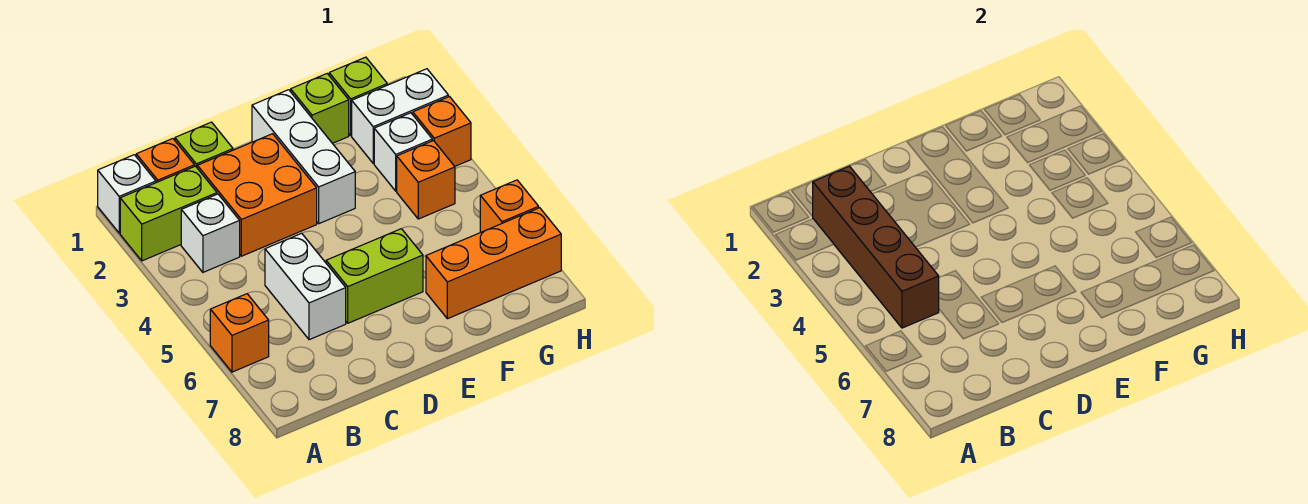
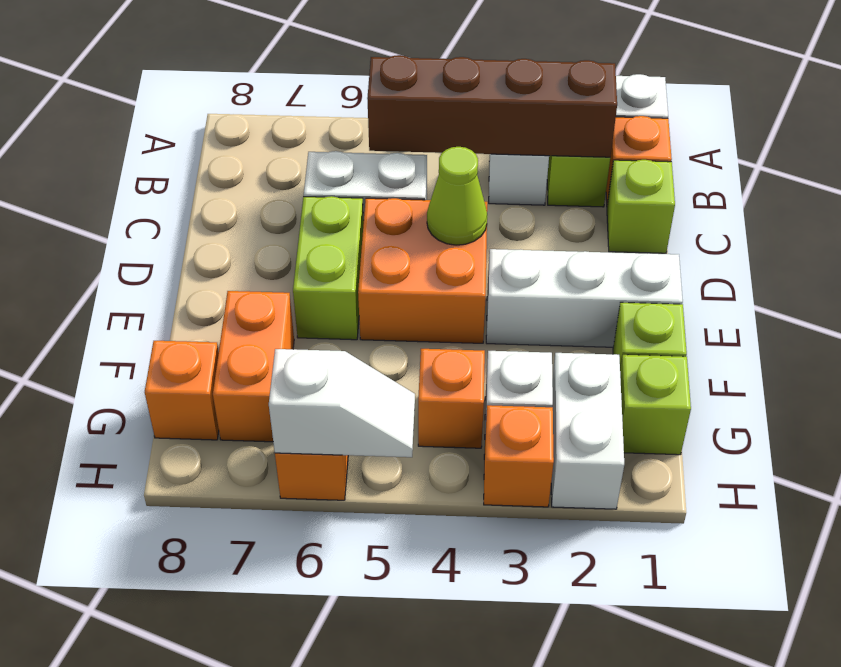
orange brick A6 level 1 -> orange brick G8 level 1
orange brick C2:D3 level 1 -> orange brick D4:E5 level 1
none -> lime cone D4 level 2
orange brick F7:H7 level 1 -> orange brick F7:G7 level 1
none -> white slope H5:H6 level 2 top 6

